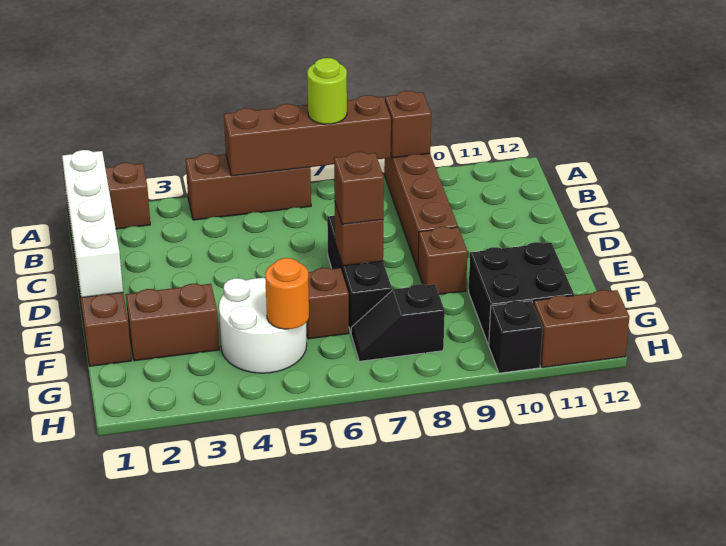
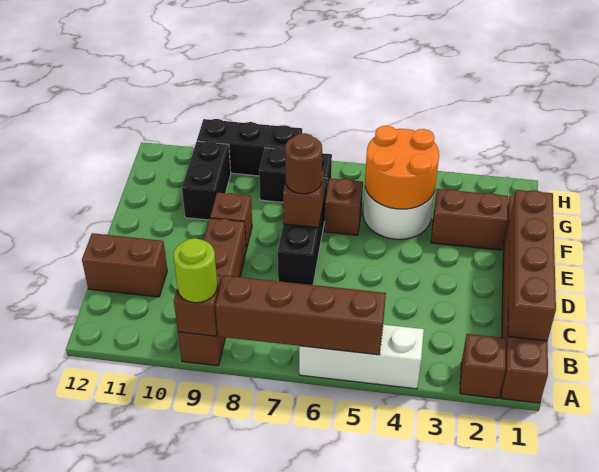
brown brick A4:A6 level 1 -> white brick A4:A6 level 1
lime round brick A7 level 3 -> lime round brick A9 level 3
white brick B1:E1 level 2 -> brown brick B1:E1 level 2
brown brick E7 level 3 -> brown round brick E7 level 3
black brick F10:G11 level 1 -> black brick F10:G10 level 1
orange round brick G5 level 2 -> orange round brick F4:G5 level 2
black slope G7:G8 level 1 top 8 -> black brick G7:G8 level 1
black brick H10 level 1 -> black brick H8:H10 level 1
brown brick H11:H12 level 1 -> brown brick C11:C12 level 1

